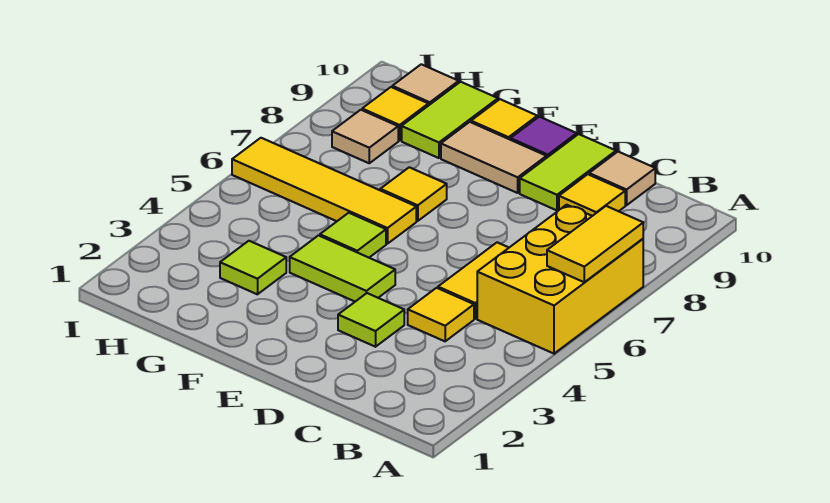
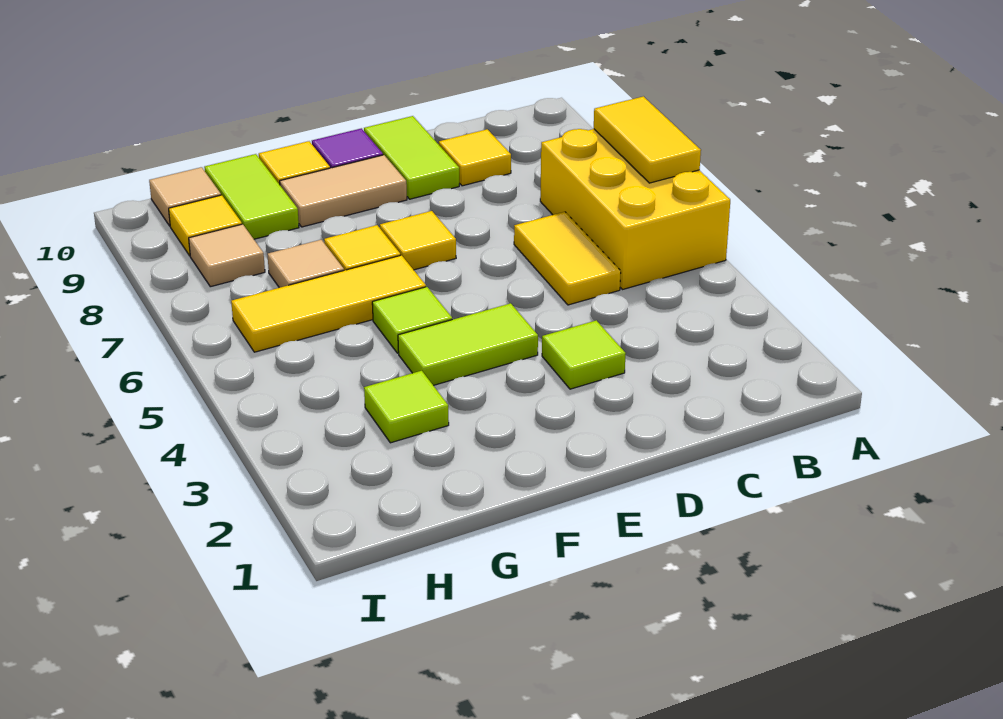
yellow tile C4 level 1 -> yellow tile E7 level 1
tan tile C10 level 1 -> tan tile G7 level 1
yellow tile F6:I6 level 1 -> yellow tile F6:H6 level 1

